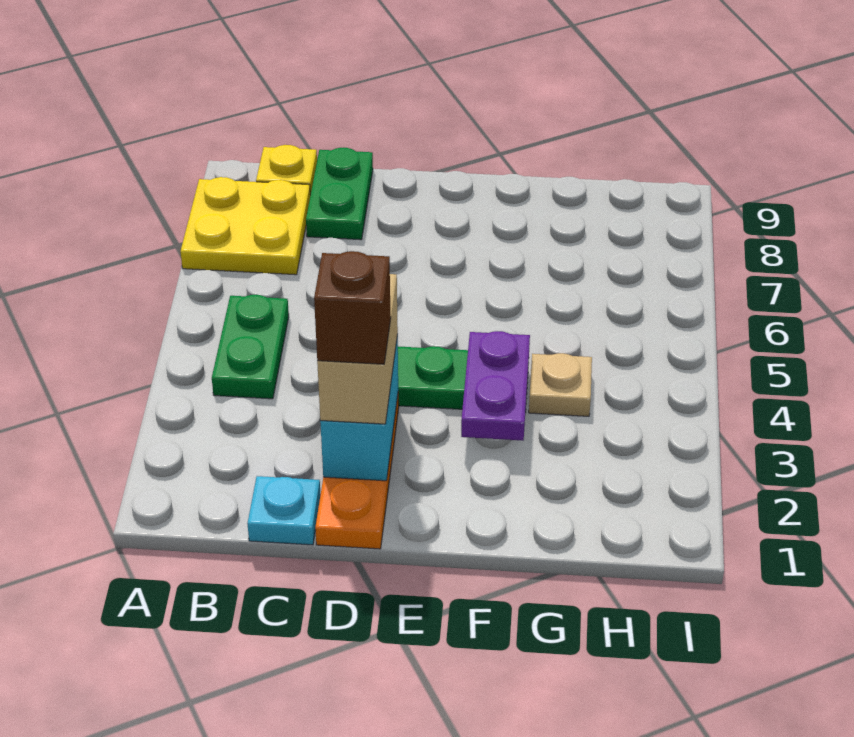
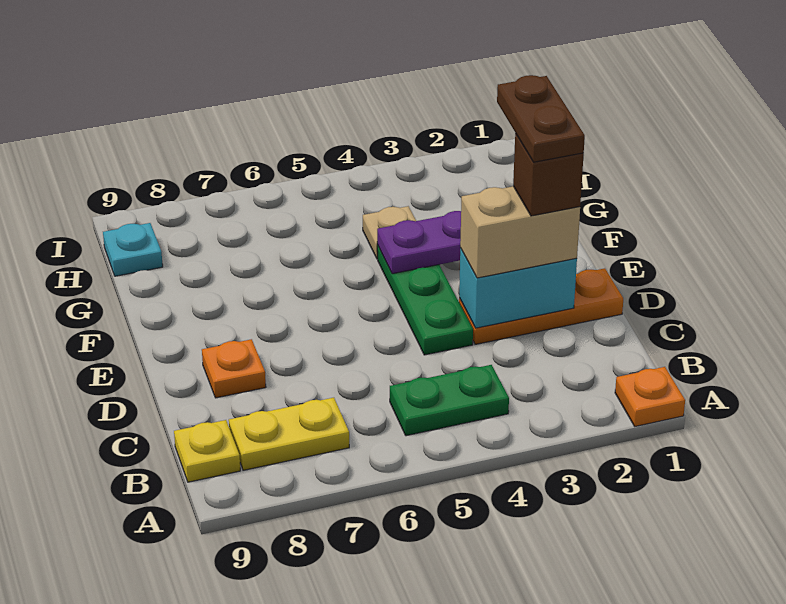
none -> orange plate A1 level 1
yellow plate A7:B8 level 1 -> yellow plate B7:B8 level 1
cyan plate C1 level 1 -> cyan plate H9 level 1
green plate C8:C9 level 1 -> none
none -> brown plate D2:E2 level 5
none -> orange plate D8 level 1

